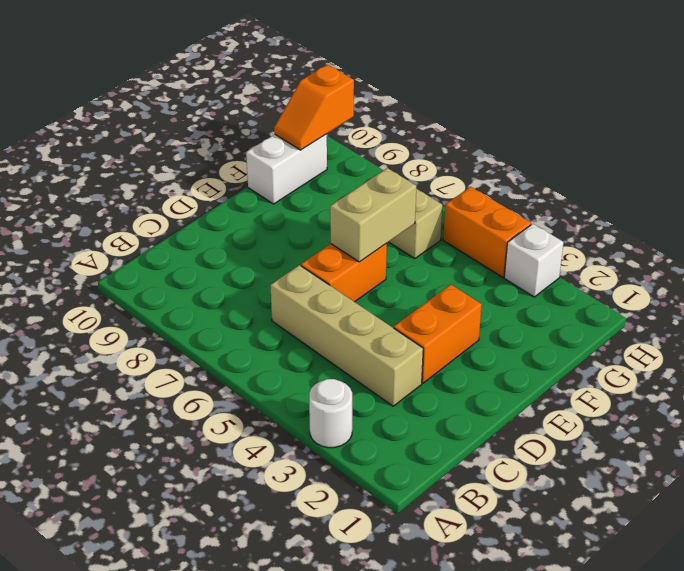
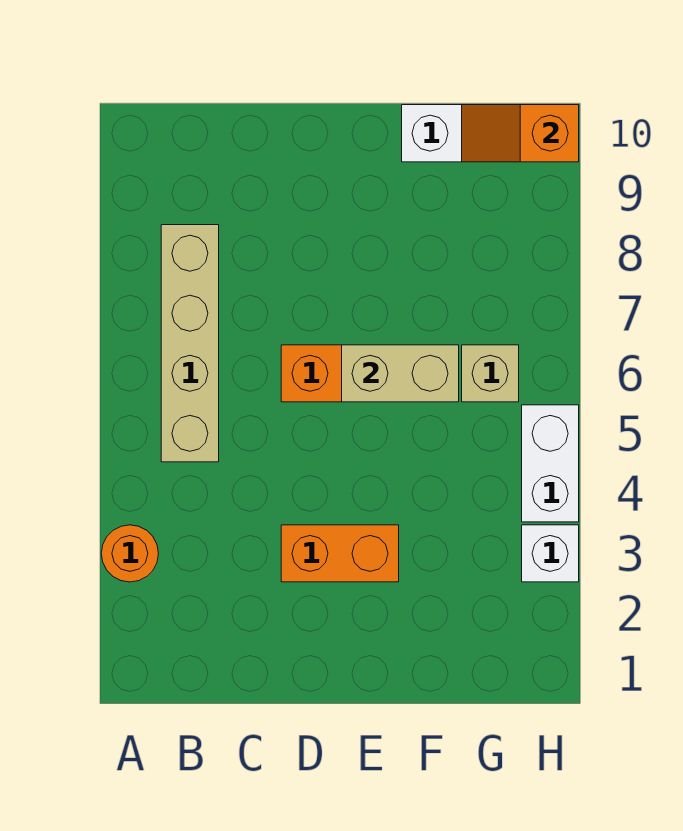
white round brick A3 level 1 -> orange round brick A3 level 1
tan brick C3:C6 level 1 -> tan brick B5:B8 level 1
orange brick H4:H5 level 1 -> white brick H4:H5 level 1

